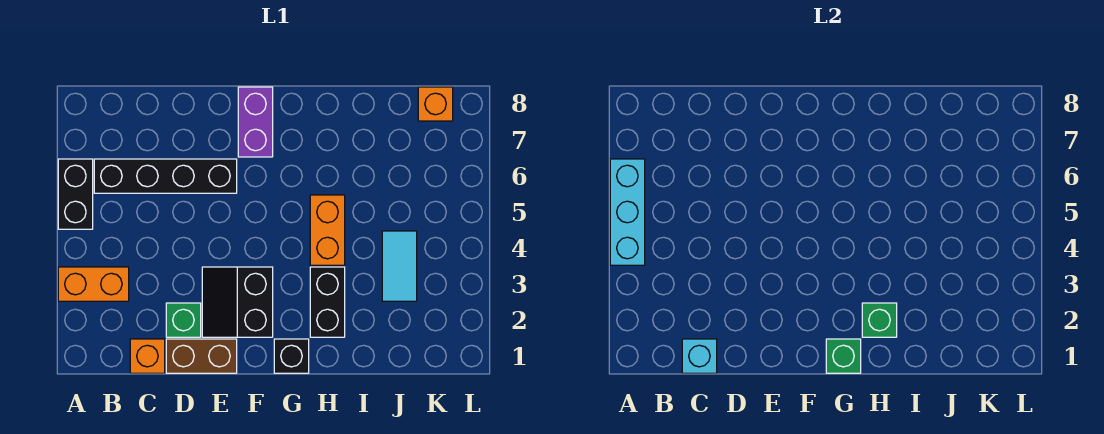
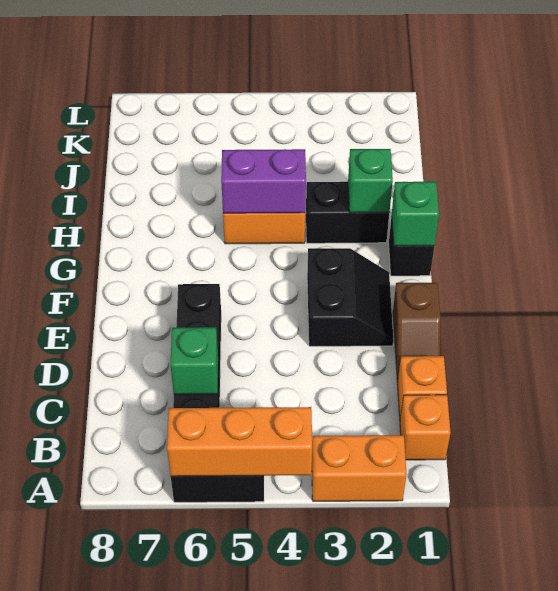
orange brick A3:B3 level 1 -> orange brick A2:A3 level 1
cyan brick A4:A6 level 2 -> orange brick A4:A6 level 2
cyan brick C1 level 2 -> none
brown brick D1:E1 level 1 -> brown slope D1:E1 level 1 top E
green brick D2 level 1 -> green brick C6 level 2
black slope E2:F3 level 1 top F -> black slope E2:F3 level 1 top 3
purple brick F7:F8 level 1 -> purple brick H4:H5 level 2
cyan tile J3:J4 level 1 -> none
orange brick K8 level 1 -> orange brick B1 level 1

